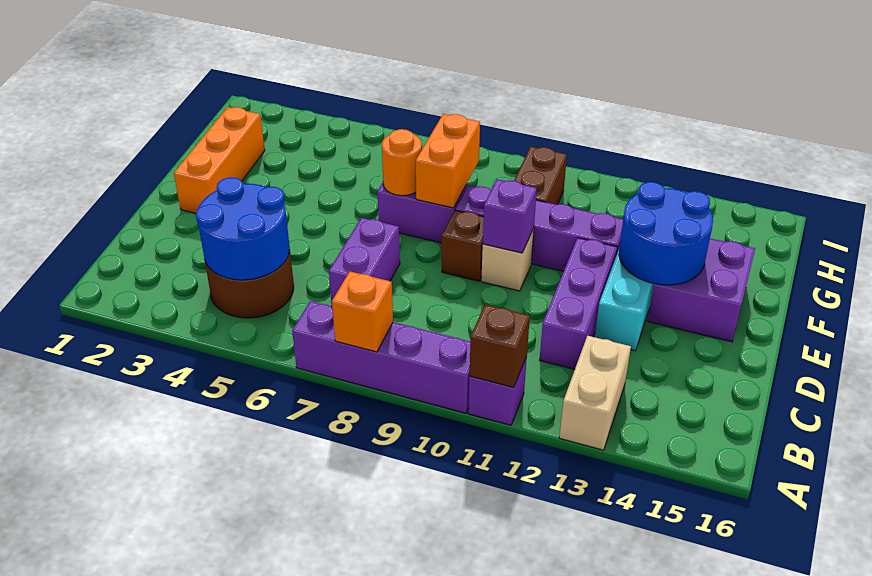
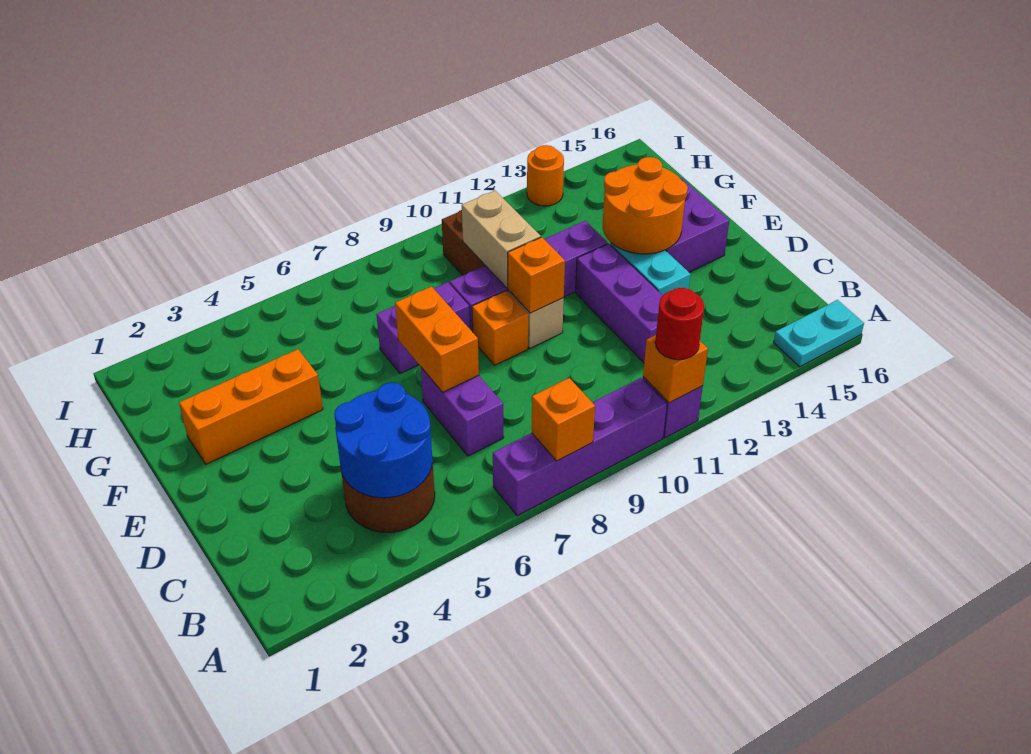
brown brick A11 level 2 -> orange brick A11 level 2
none -> red round brick A11 level 3
tan brick A13:B13 level 1 -> tan brick F10:G10 level 2
none -> cyan plate A15:A16 level 1
orange brick E2:G2 level 1 -> orange brick F2:F4 level 1
brown brick E9 level 1 -> orange brick E9 level 1
purple brick E10 level 2 -> orange brick E10 level 2
blue round brick E13:F14 level 2 -> orange round brick E13:F14 level 2
orange round brick F7 level 2 -> orange round brick I13 level 1
orange brick F8:G8 level 2 -> orange brick D7:E7 level 2

